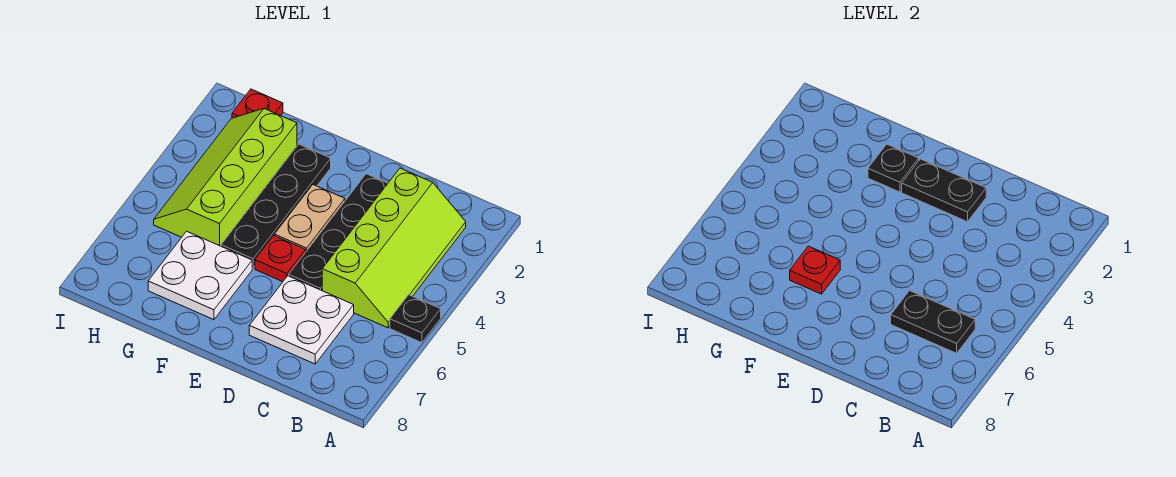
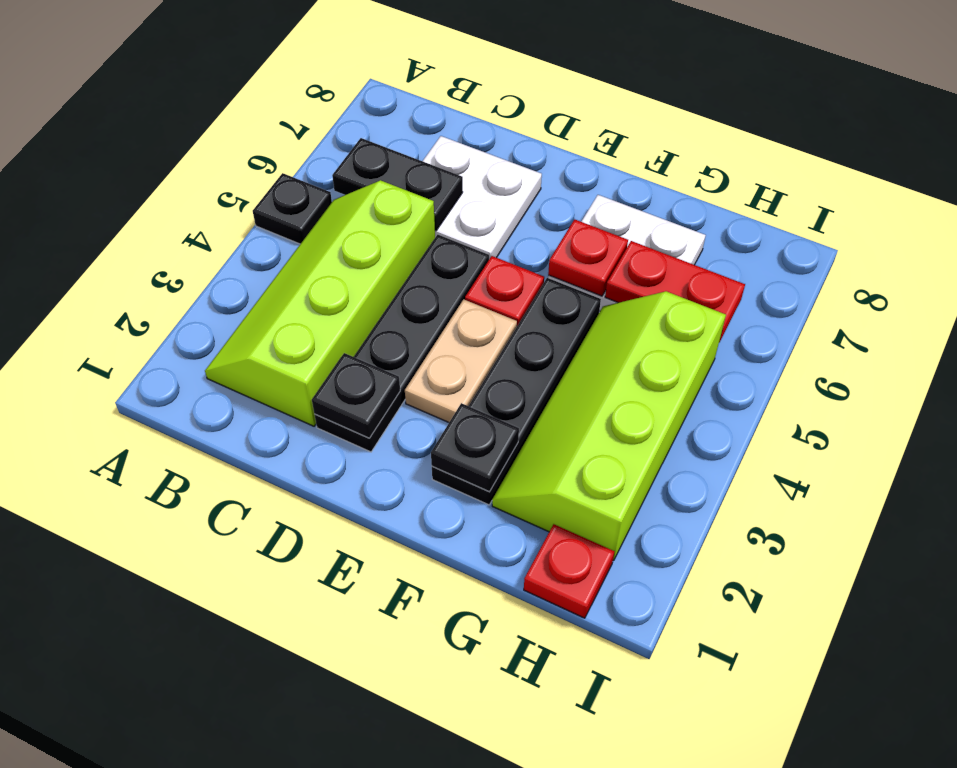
black plate D2:E2 level 2 -> black plate D2 level 2
lime slope G2:H5 level 1 top G -> lime slope G2:H5 level 1 top H
none -> red plate G6:H6 level 2

